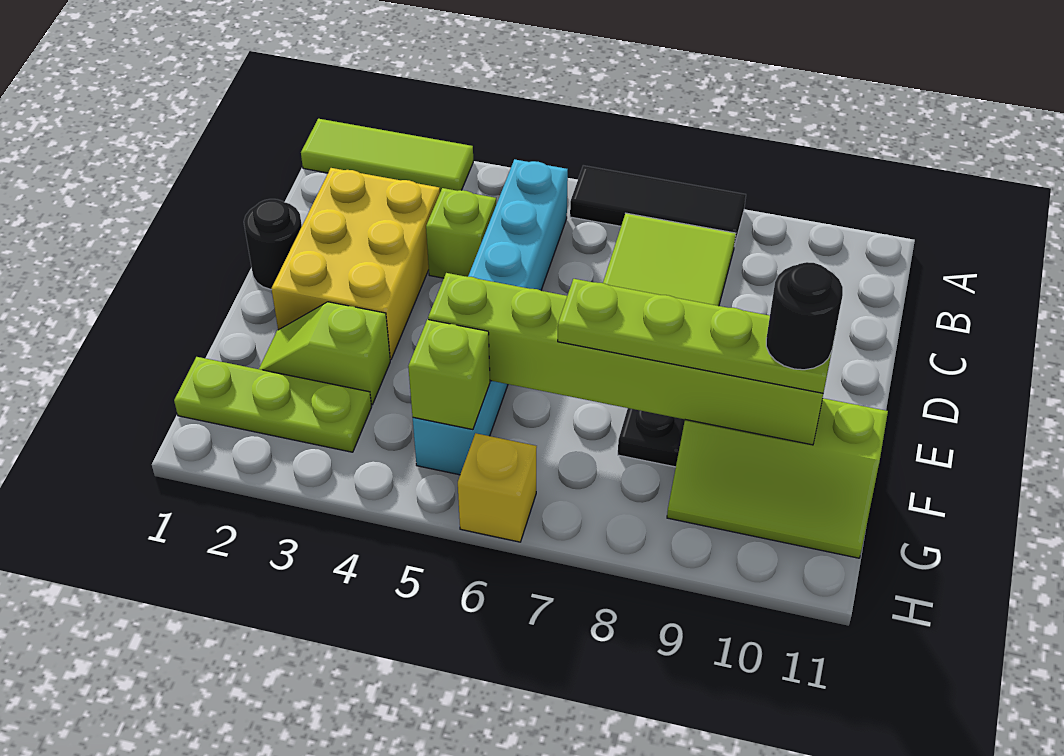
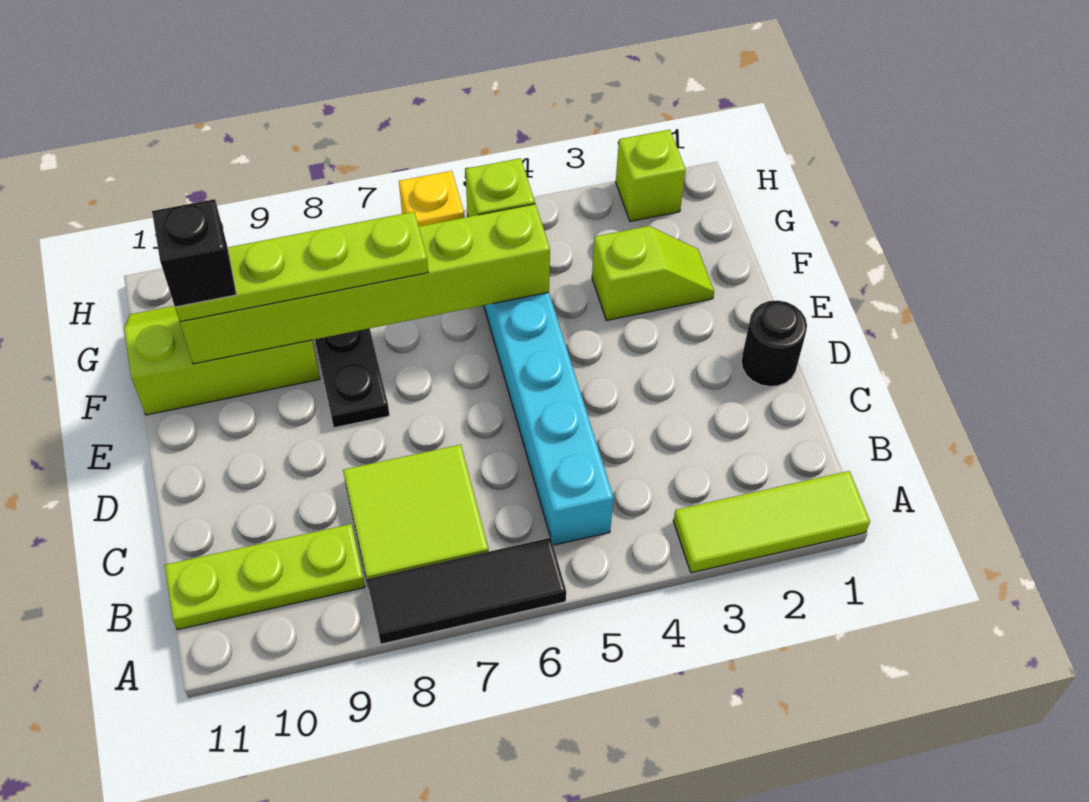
yellow brick C2:E3 level 1 -> none
lime brick C4 level 1 -> lime brick H2 level 1
black round brick F10 level 4 -> black brick F10 level 4
lime plate G1:G3 level 1 -> lime plate B9:B11 level 1

